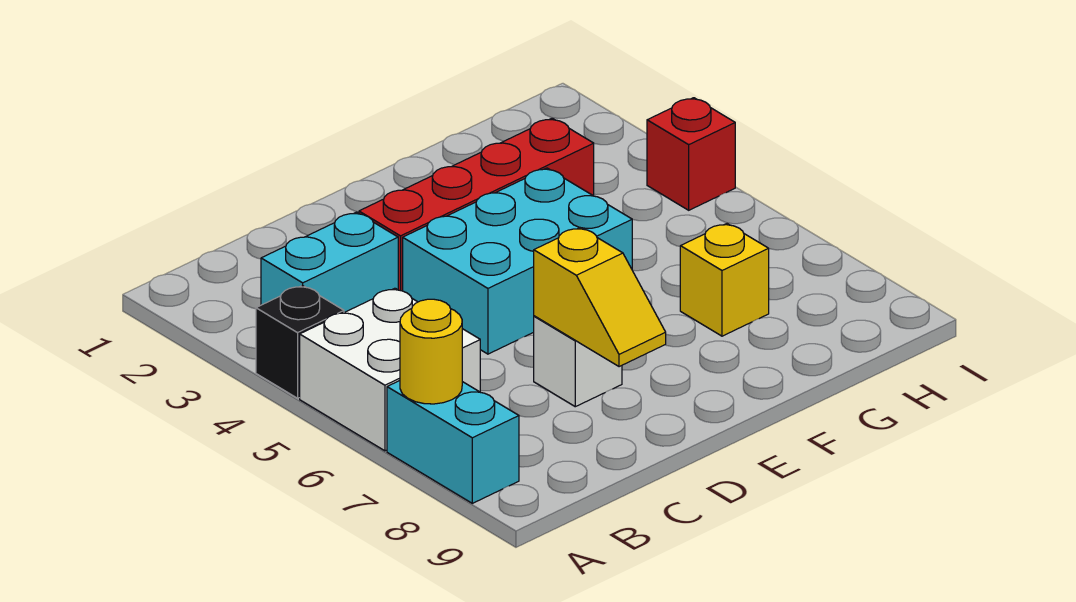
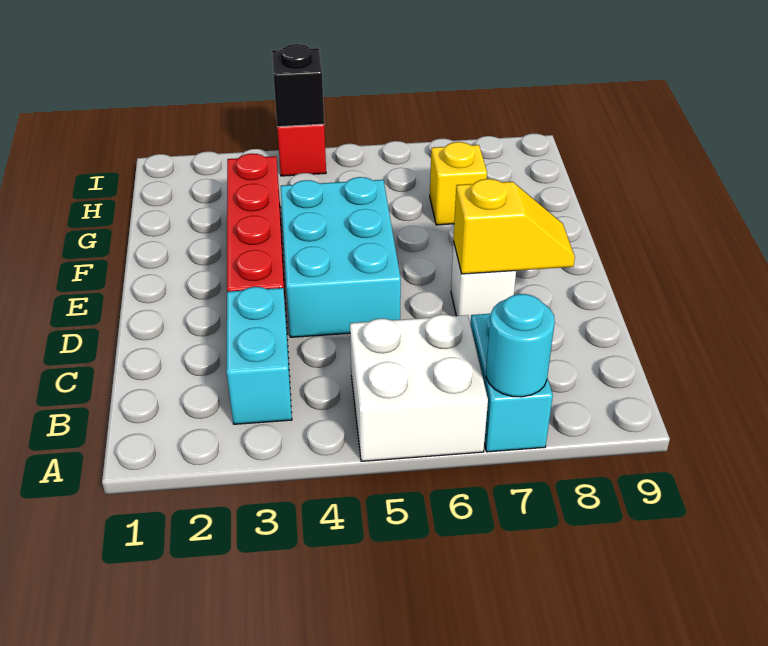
black brick A4 level 1 -> black brick I4 level 2
cyan brick A7:A8 level 1 -> cyan brick A7:B7 level 1
yellow round brick A7 level 2 -> cyan round brick A7 level 2

